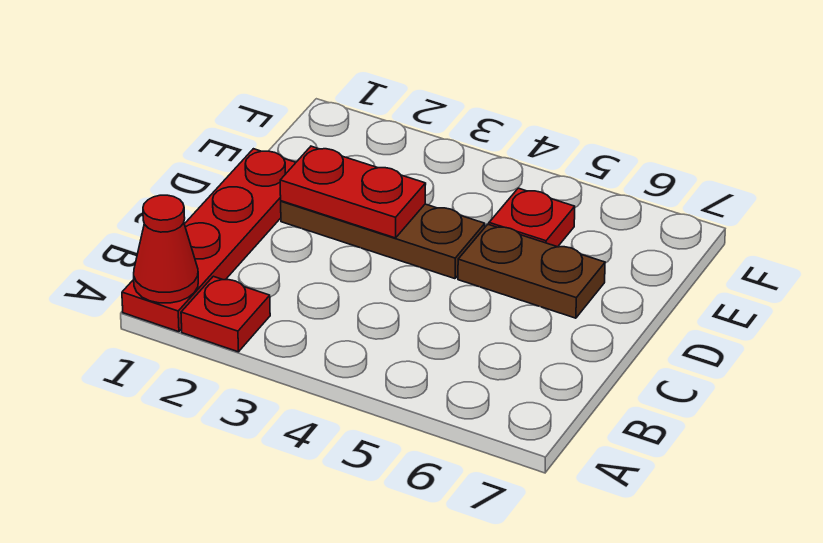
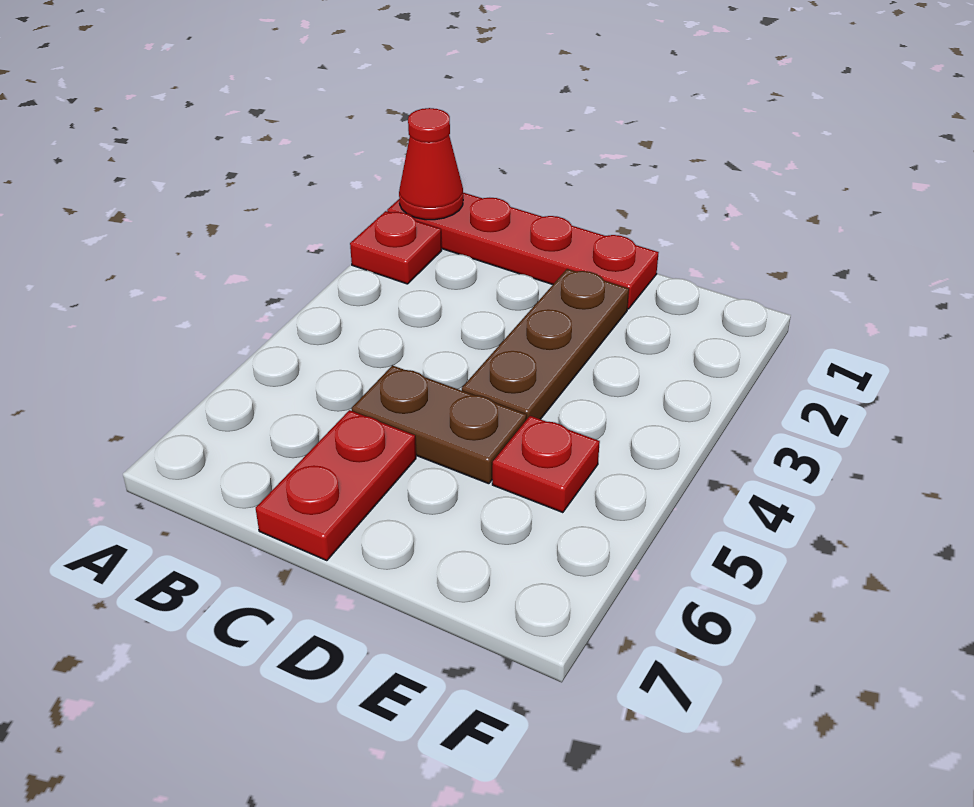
red plate D2:D3 level 2 -> red plate C6:C7 level 1
brown plate D5:D6 level 1 -> brown plate C5:D5 level 1

